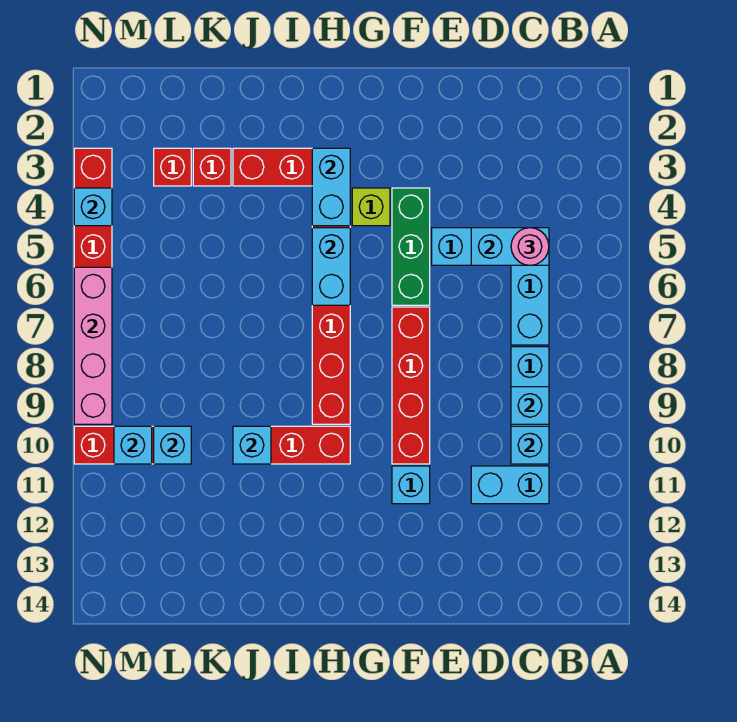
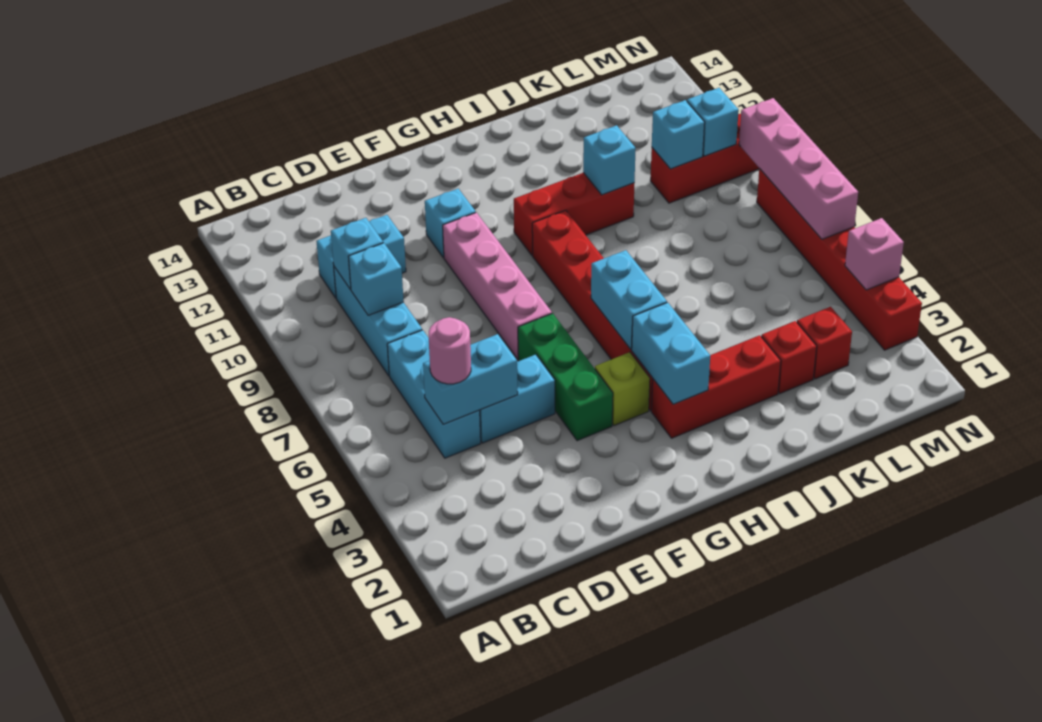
red brick F7:F10 level 1 -> pink brick F7:F10 level 1
cyan brick N4 level 2 -> pink brick N4 level 2

